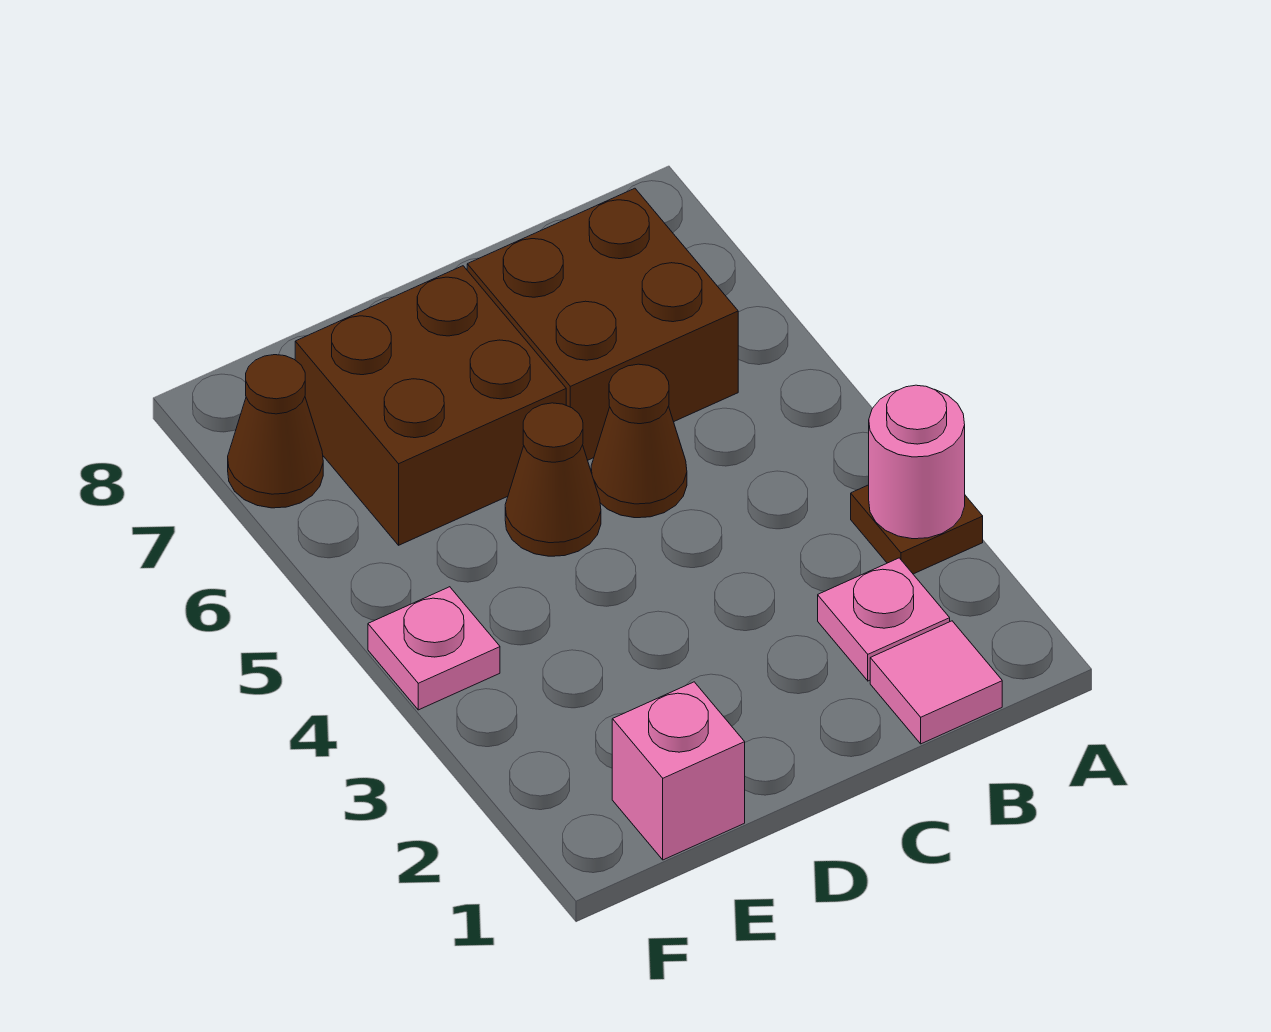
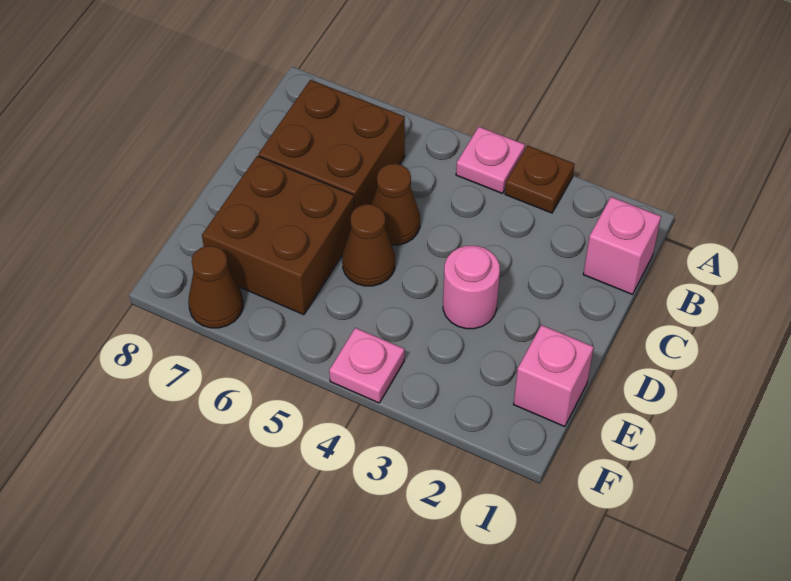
pink round brick A3 level 2 -> pink round brick D3 level 1
pink tile B1 level 1 -> pink brick B1 level 1
pink plate B2 level 1 -> pink plate A4 level 1

